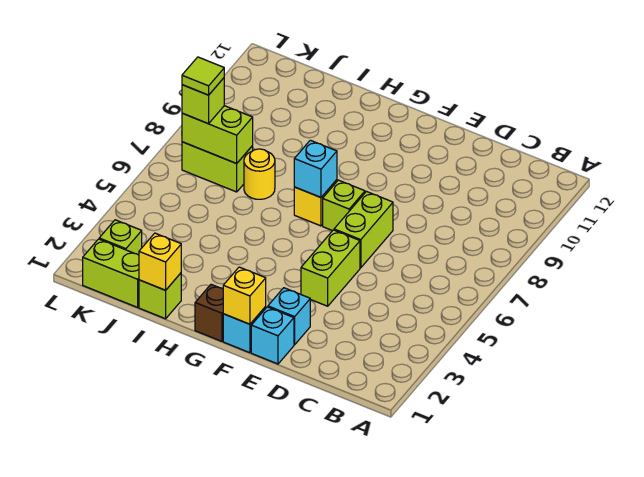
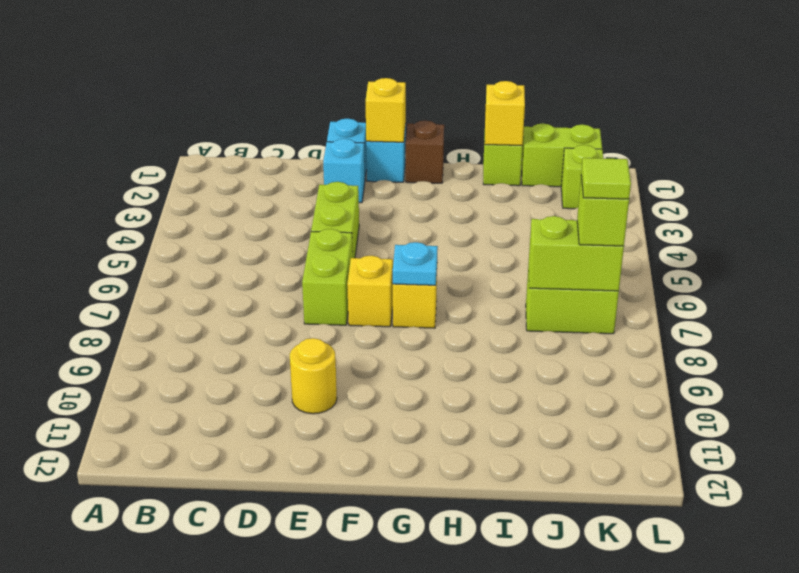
lime brick F7 level 1 -> yellow brick F7 level 1
cyan brick G7 level 2 -> cyan plate G7 level 2
yellow round brick I7 level 1 -> yellow round brick E10 level 1

